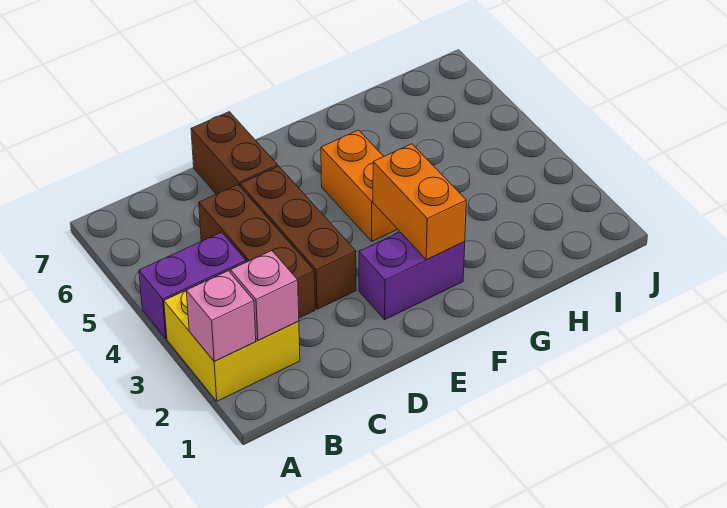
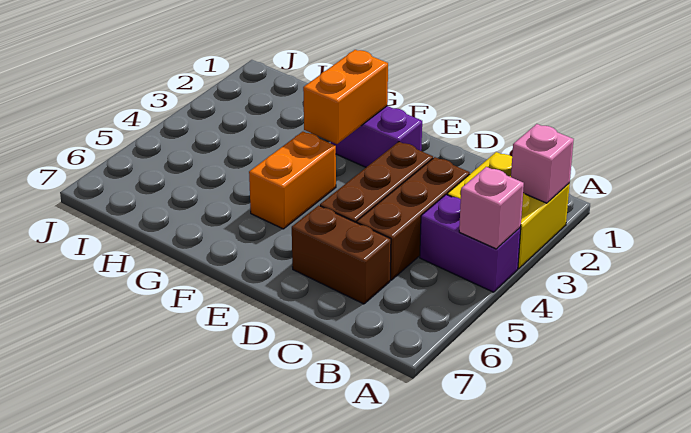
pink brick B2 level 2 -> pink brick A4 level 2
brown brick D6:D7 level 1 -> brown brick C6:D6 level 1

